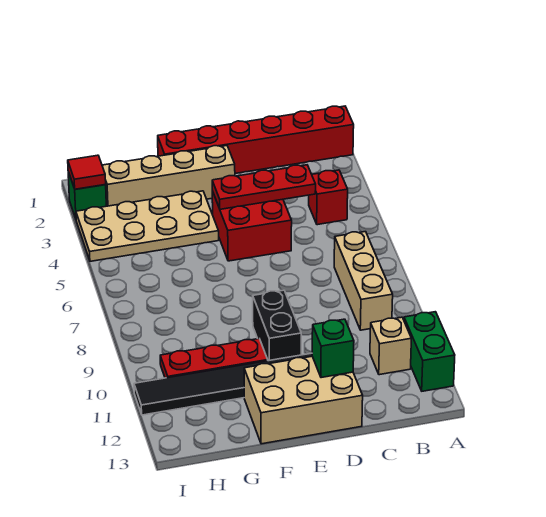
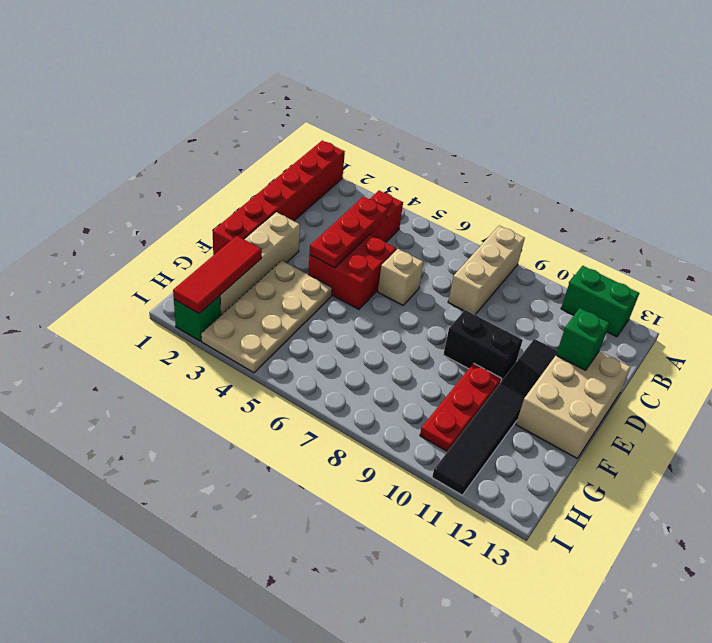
tan brick B7:B9 level 1 -> tan brick A8:C8 level 1
tan brick B11 level 1 -> tan brick D6 level 1
red tile I2 level 2 -> red tile G2:I2 level 2

